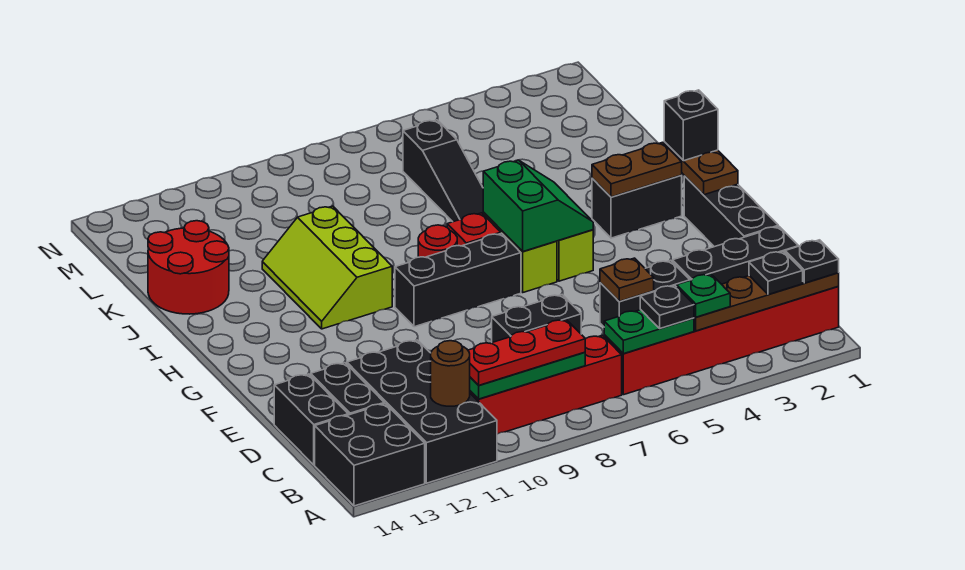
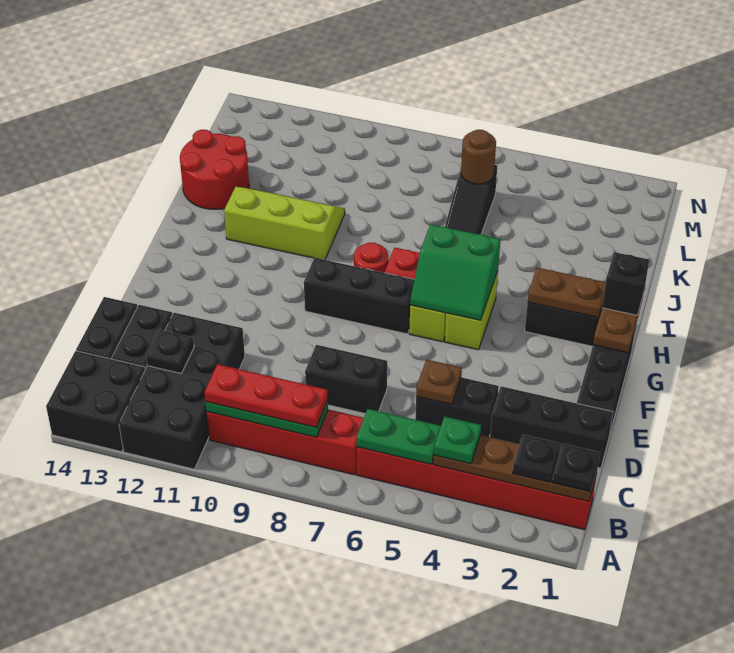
black plate B5 level 3 -> black plate C12 level 2
brown round brick B11 level 2 -> brown round brick L6 level 2
green slope G5:H6 level 2 top 6 -> green slope G5:H6 level 2 top H
lime slope H10:J11 level 1 top 10 -> lime slope I10:J12 level 1 top I

